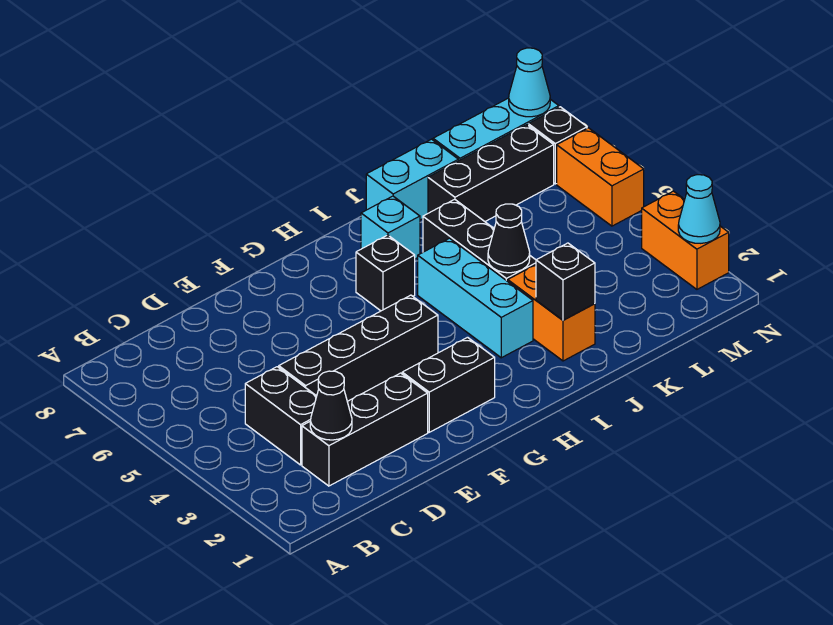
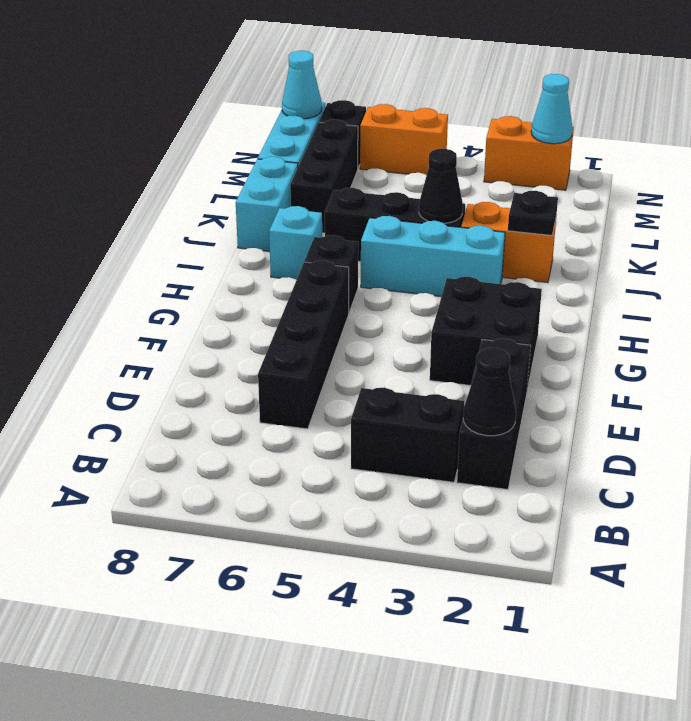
black brick D4:G4 level 1 -> black brick D6:G6 level 1
black brick F2:G2 level 1 -> black brick F2:G3 level 1
black brick J2 level 2 -> black plate J2 level 2

